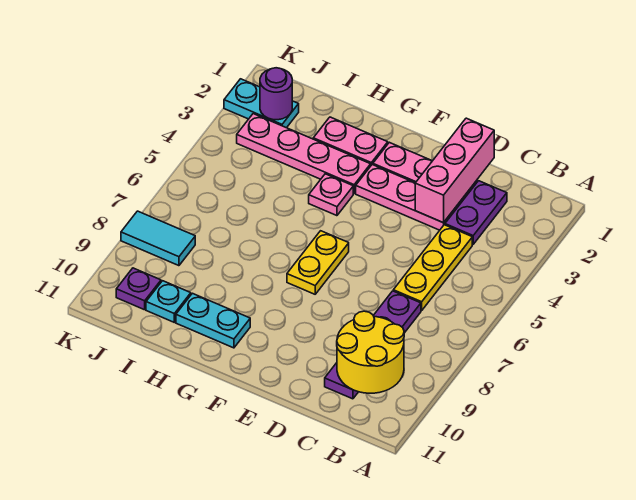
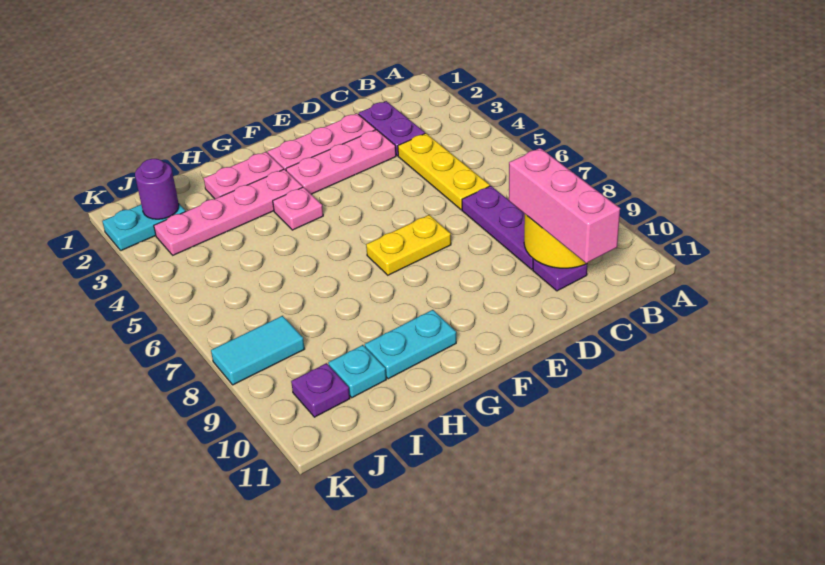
pink brick D1:D3 level 2 -> pink brick C9:C11 level 3
yellow plate F6:F7 level 1 -> yellow plate E7:F7 level 1

